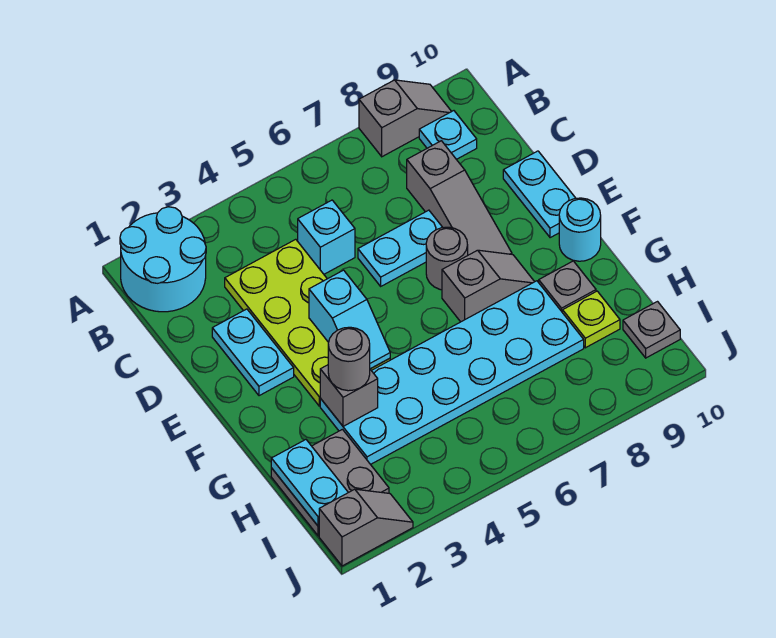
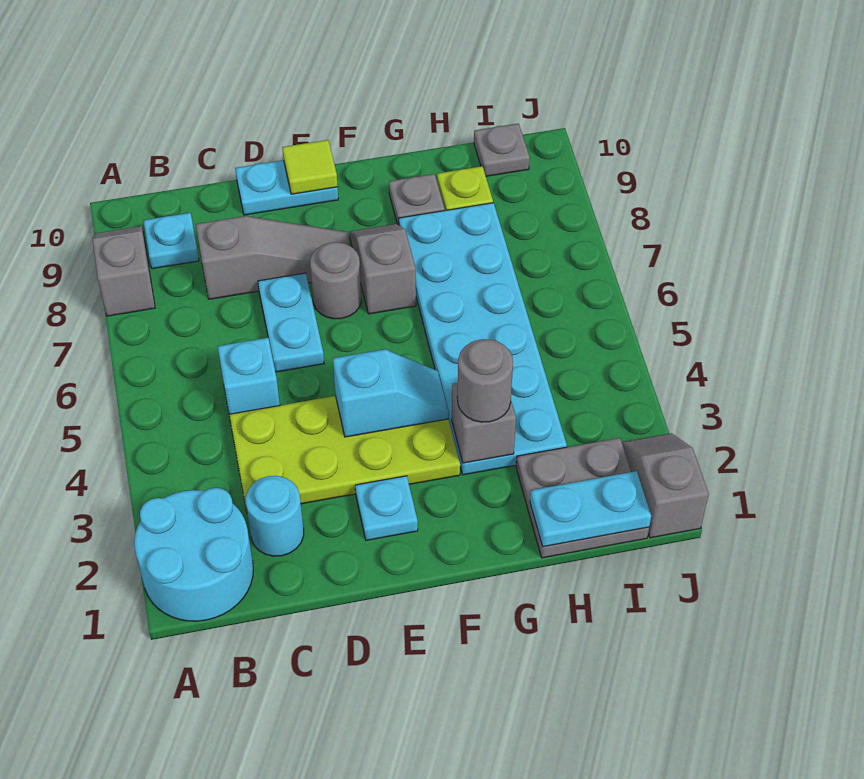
cyan plate D2:E2 level 1 -> cyan plate E2 level 1
none -> lime tile E10 level 2
cyan round brick F10 level 1 -> cyan round brick C2 level 1

